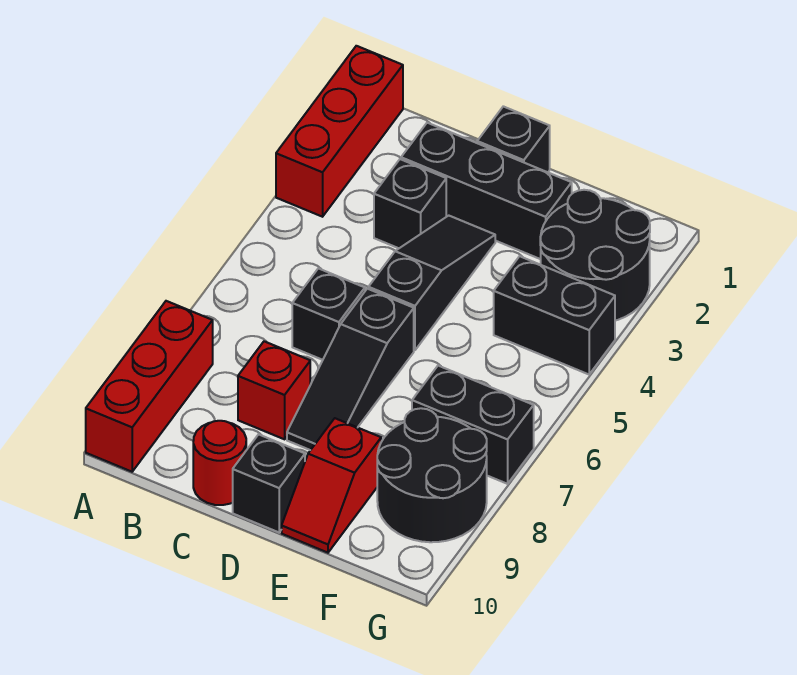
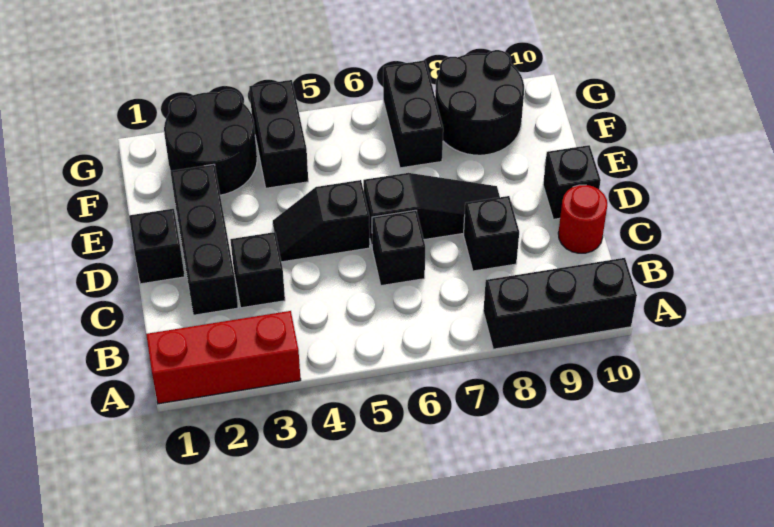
red brick A8:A10 level 1 -> black brick A8:A10 level 1
red brick C8 level 1 -> black brick C8 level 1
black slope D3:D5 level 1 top 5 -> black slope D4:D5 level 1 top 5
red slope E9:E10 level 1 top 9 -> none

